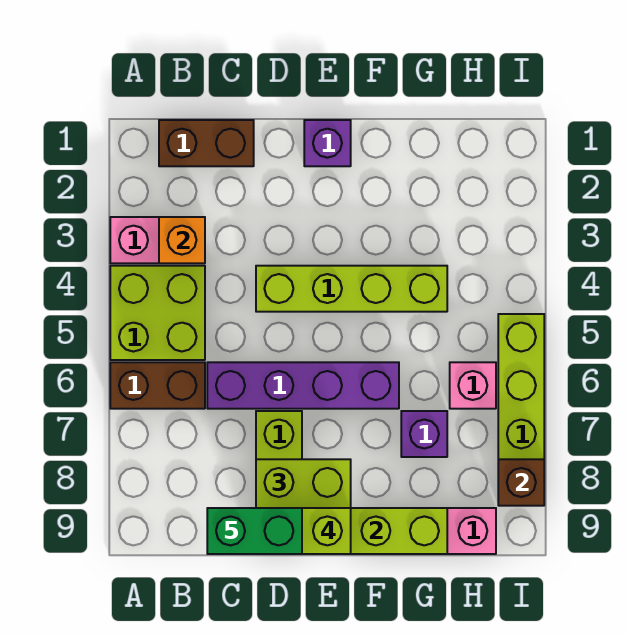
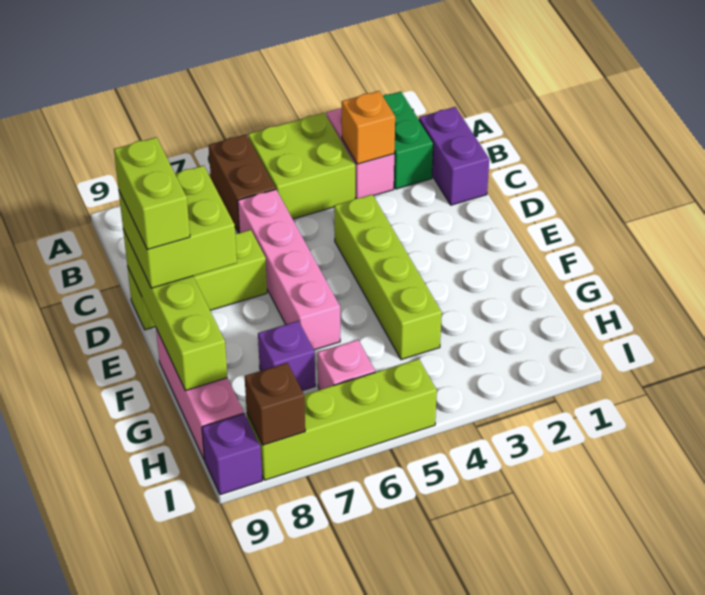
brown brick B1:C1 level 1 -> purple brick B1:C1 level 1
purple brick C6:F6 level 1 -> pink brick C6:F6 level 1
green brick C9:D9 level 5 -> green brick A2:B2 level 1
purple brick E1 level 1 -> purple brick I9 level 1

